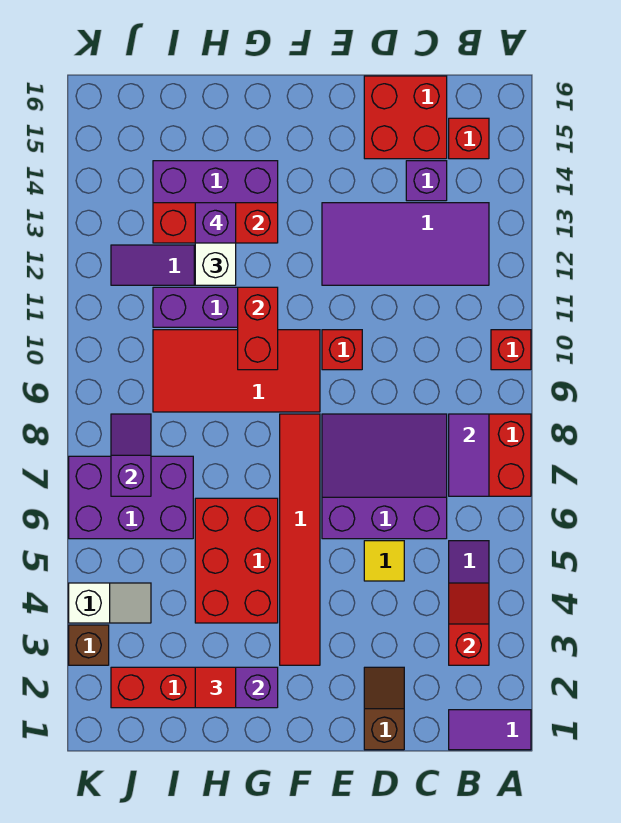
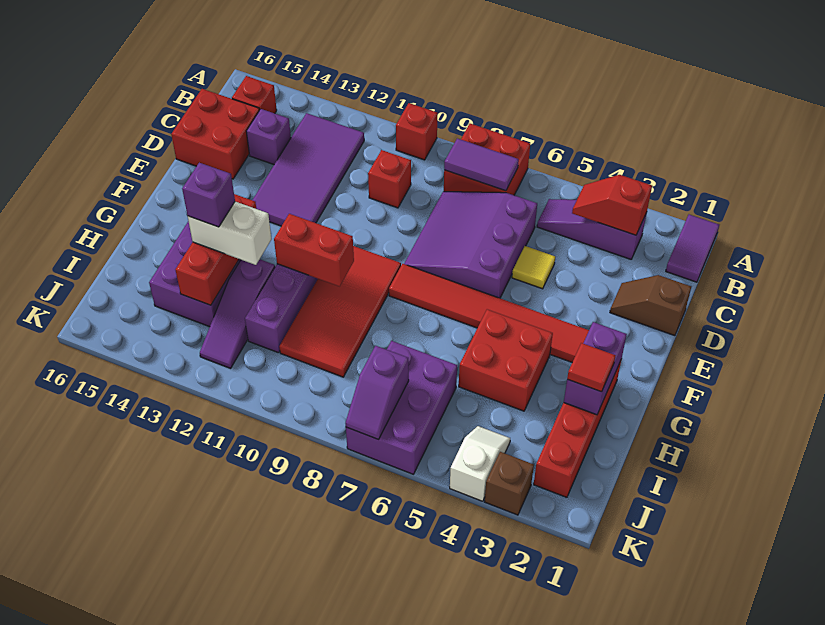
red brick E10 level 1 -> red brick C10 level 1
red brick G4:H6 level 1 -> red brick G4:H5 level 1
purple slope J7:J8 level 2 top 7 -> purple slope J7:K7 level 2 top J

